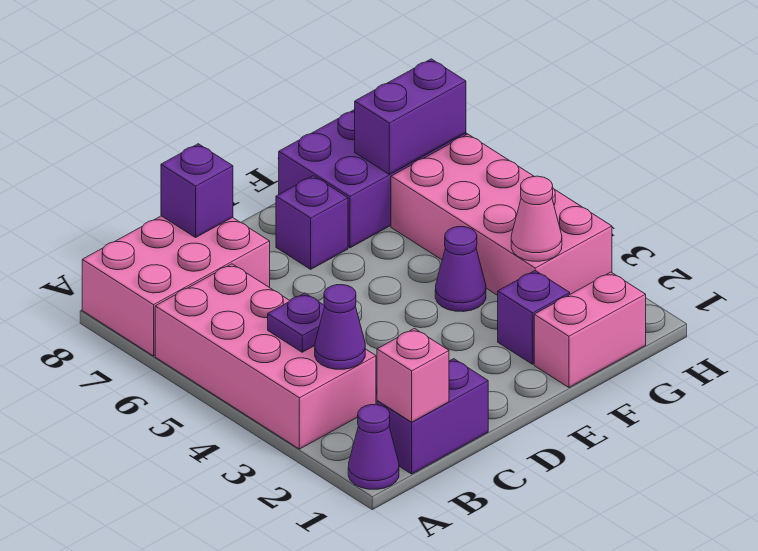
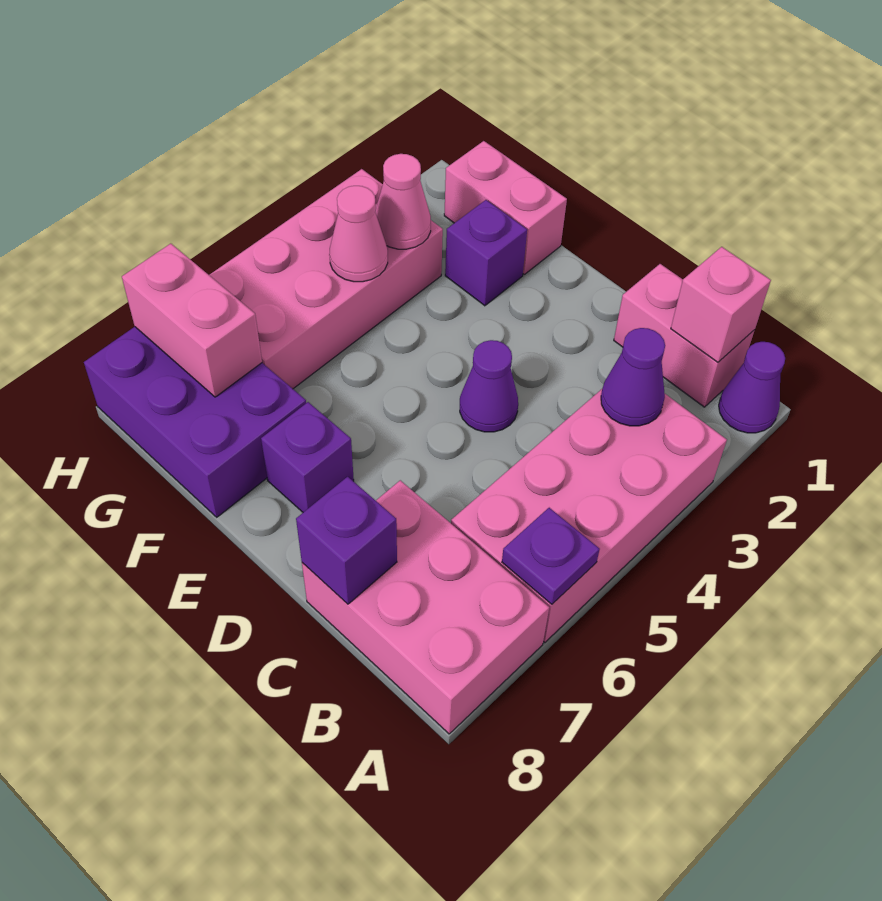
purple brick B1:C1 level 1 -> pink brick B1:C1 level 1
purple plate B4 level 2 -> purple plate A6 level 2
purple cone F4 level 1 -> purple cone D4 level 1
none -> pink cone G4 level 2
purple brick G7:H7 level 2 -> pink brick G7:H7 level 2

